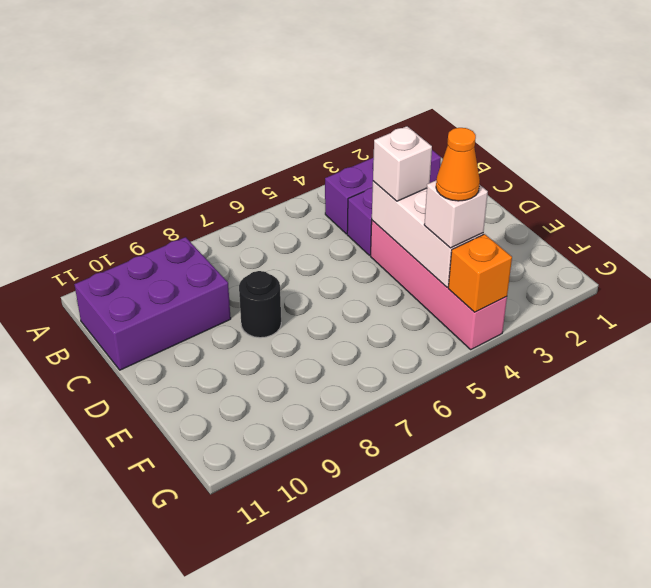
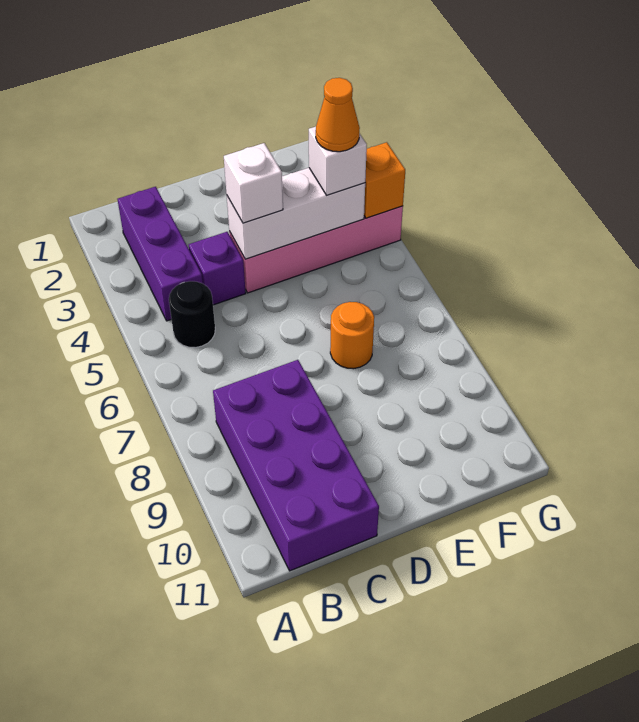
purple brick B9:C11 level 1 -> purple brick B8:C11 level 1
black round brick D8 level 1 -> black round brick B5 level 1
none -> orange round brick E7 level 1

